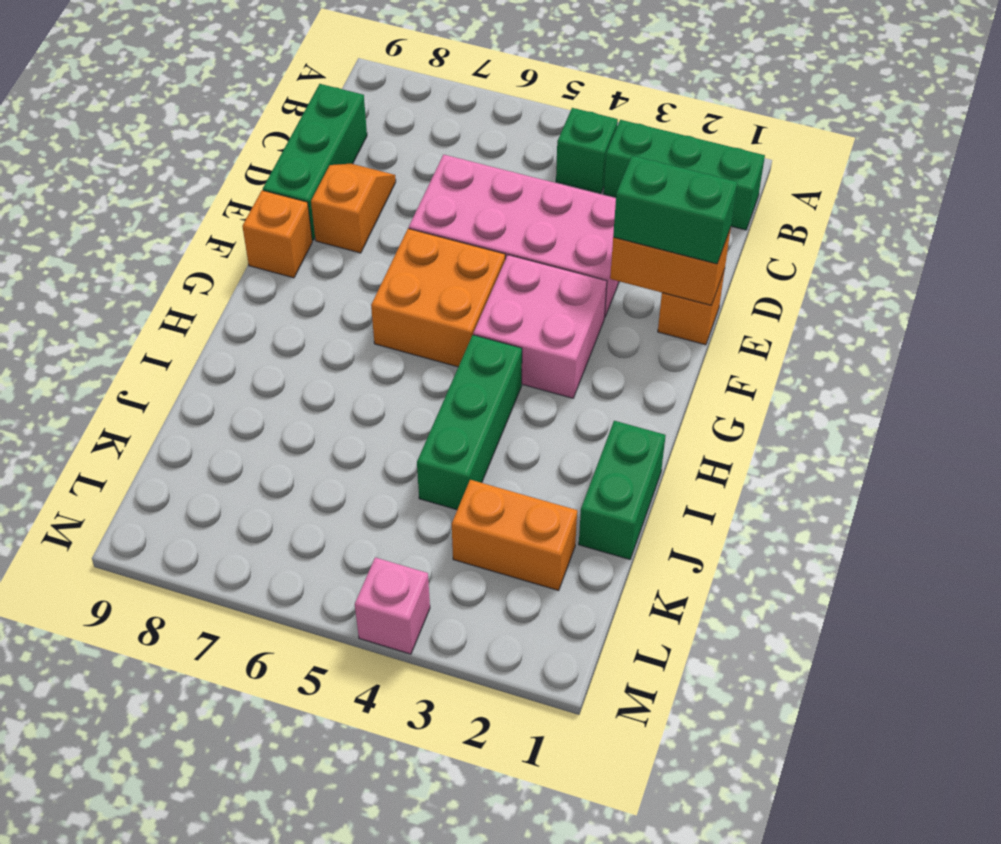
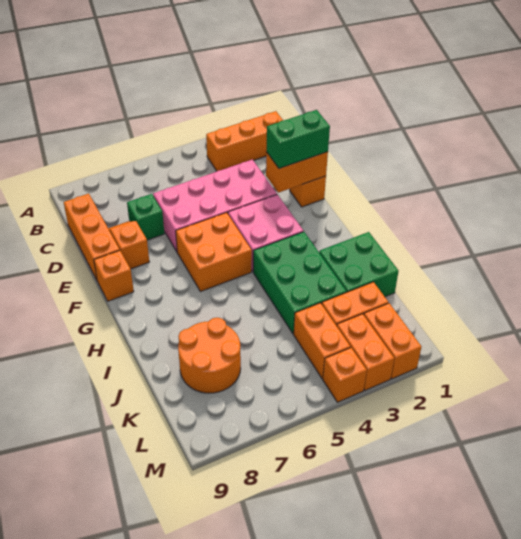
green brick B1:B3 level 1 -> orange brick B1:B3 level 1
green brick B4 level 1 -> green brick D7 level 1
green brick C9:E9 level 1 -> orange brick C9:E9 level 1
green brick H4:J4 level 1 -> green brick H3:J4 level 1
green brick I1:J1 level 1 -> green brick I1:J2 level 1
none -> orange round brick J7:K8 level 1
none -> orange brick K4:L4 level 1
none -> orange brick L2:M2 level 1
none -> orange brick L3:M3 level 1
pink brick M4 level 1 -> orange brick M4 level 1

